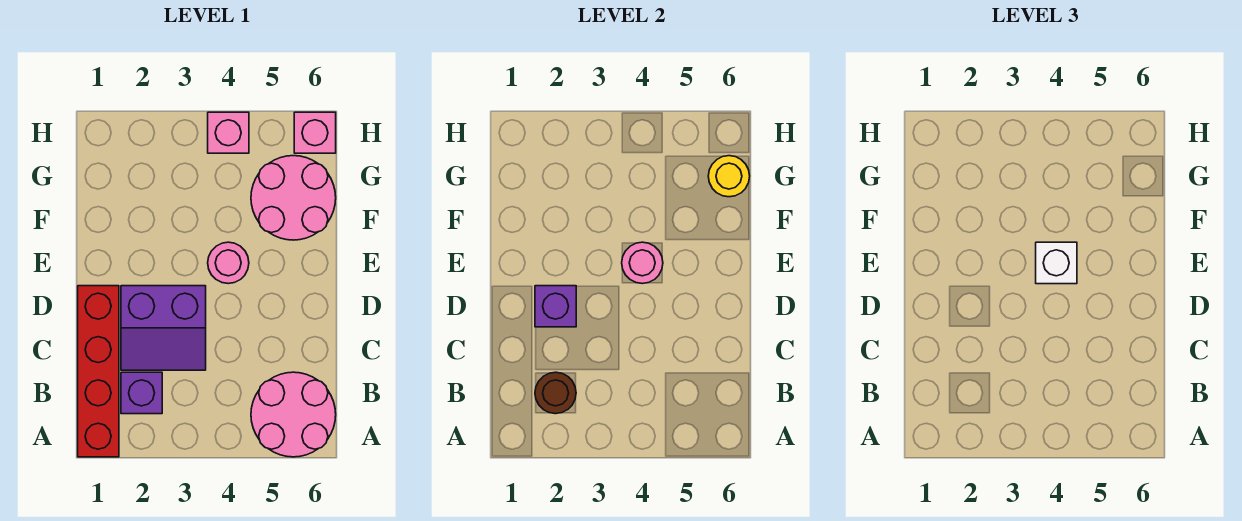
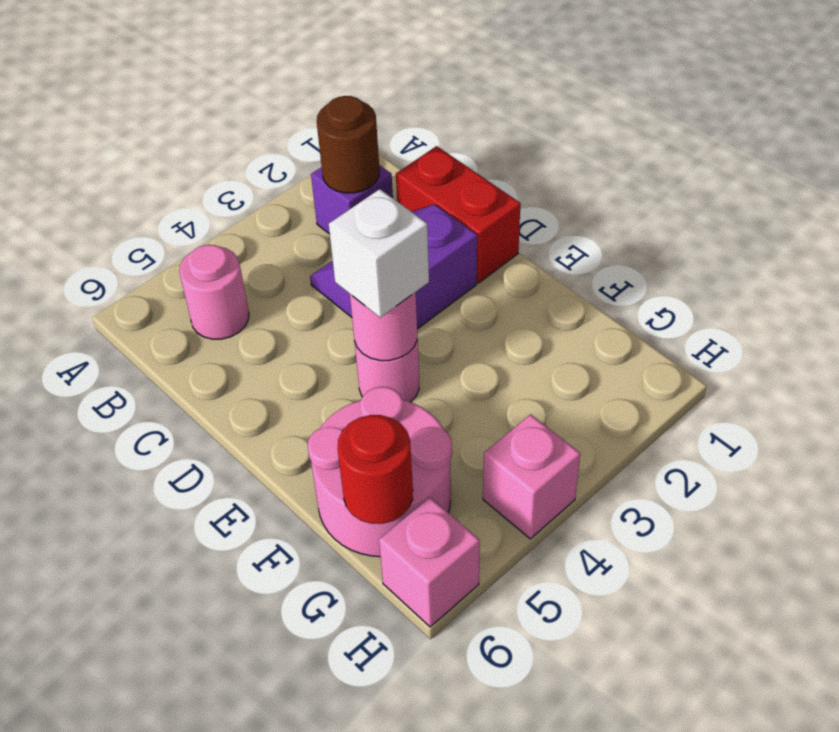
red brick A1:D1 level 1 -> red brick C1:D1 level 1
pink round brick A5:B6 level 1 -> pink round brick B5 level 1
purple brick D2 level 2 -> none
yellow round brick G6 level 2 -> red round brick G6 level 2

